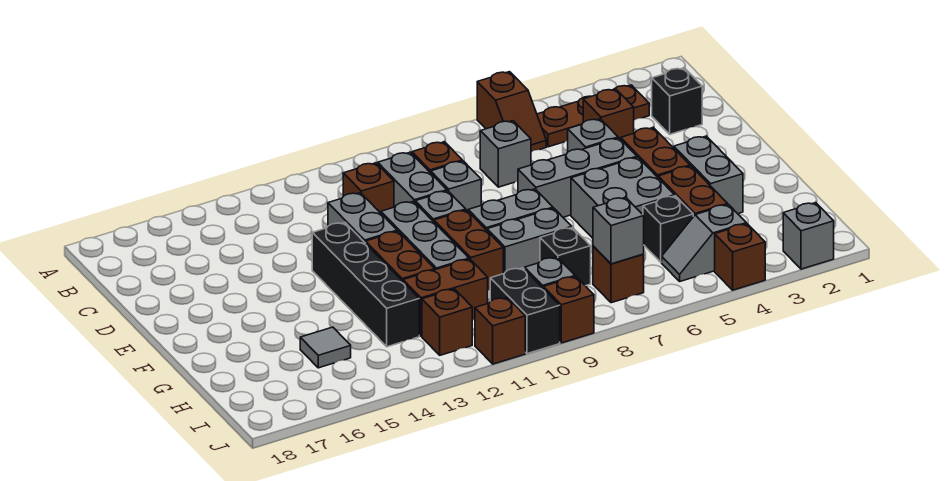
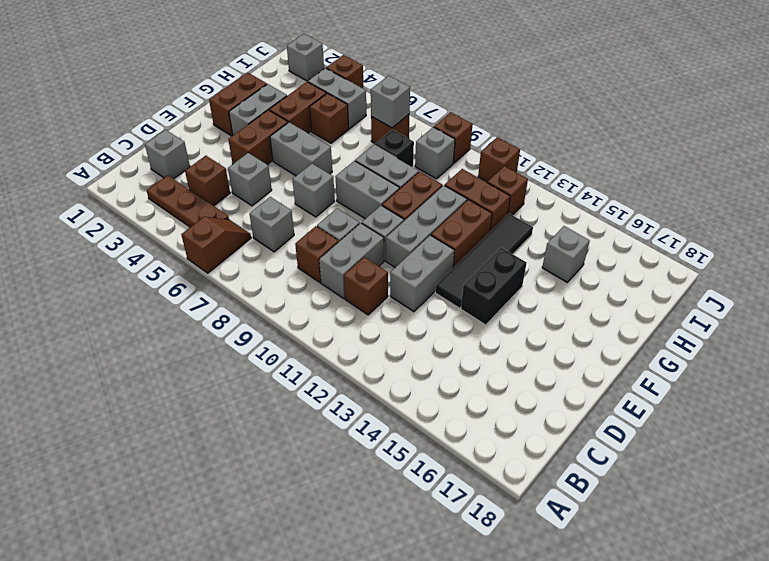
black brick C2 level 1 -> grey brick C2 level 1
grey brick E5:E7 level 1 -> grey brick E7 level 1
black brick E13:H13 level 1 -> black tile E13:H13 level 1
none -> brown brick F2:G2 level 1
grey brick F5:G6 level 1 -> grey brick F5:F6 level 1
black brick H5 level 1 -> brown brick H5 level 1
grey tile H15 level 1 -> grey brick H15 level 1
grey slope I4:I5 level 1 top 4 -> grey brick I4:I5 level 1
black brick I10:J10 level 1 -> black brick E14:F14 level 1

